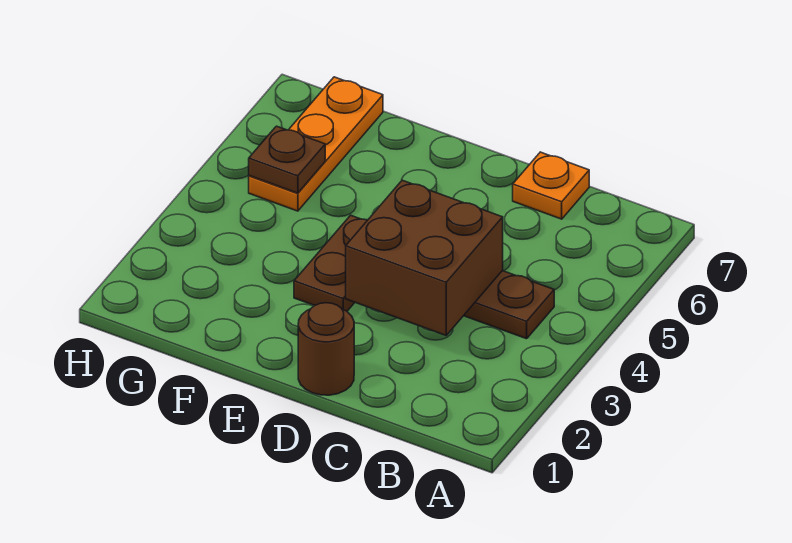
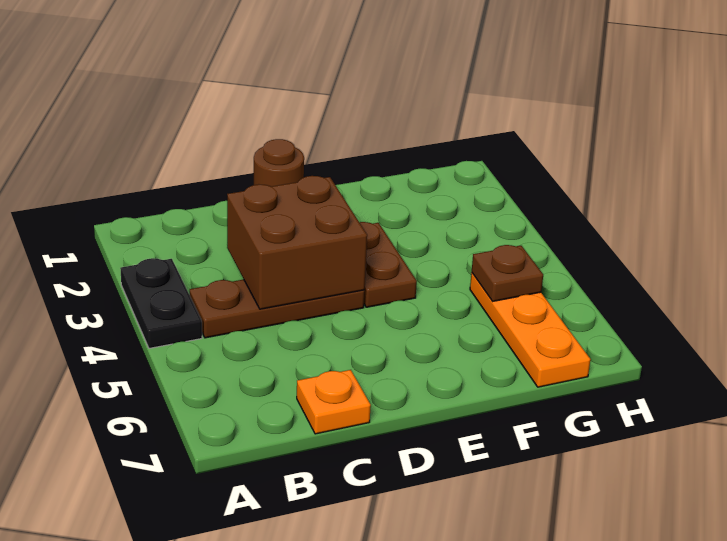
none -> black plate A3:A4 level 1

